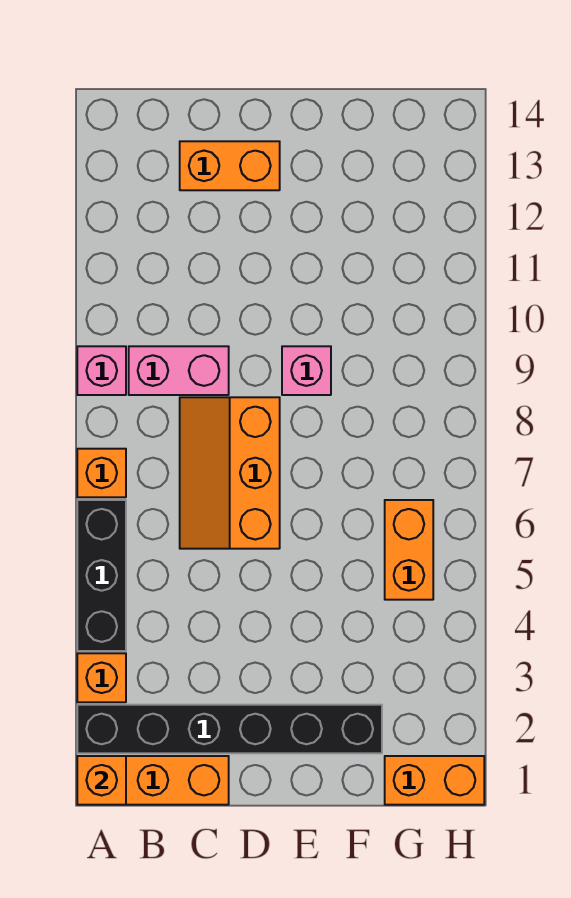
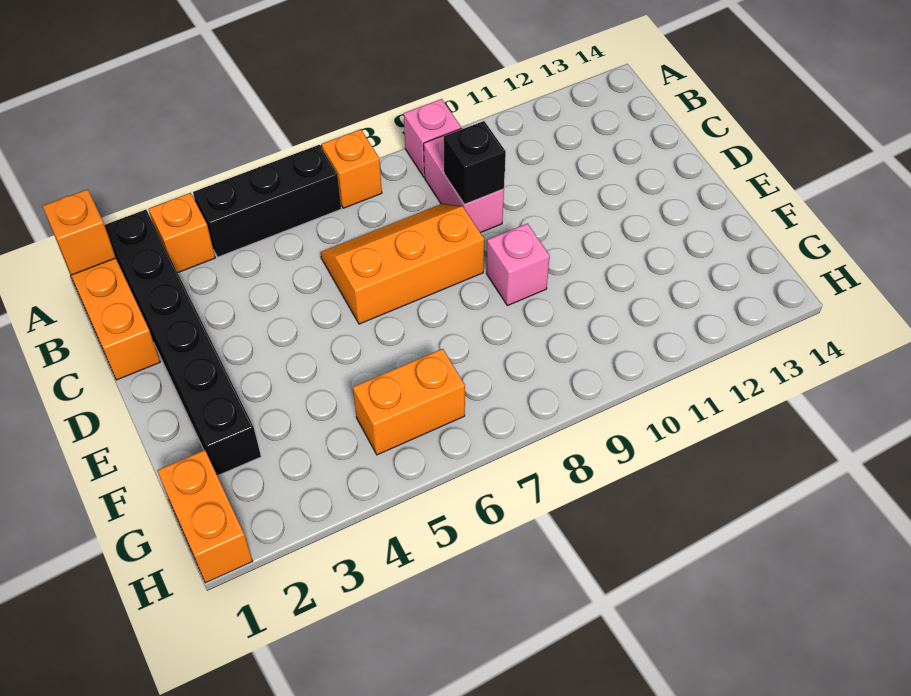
none -> black brick C9 level 2
orange brick C13:D13 level 1 -> none

